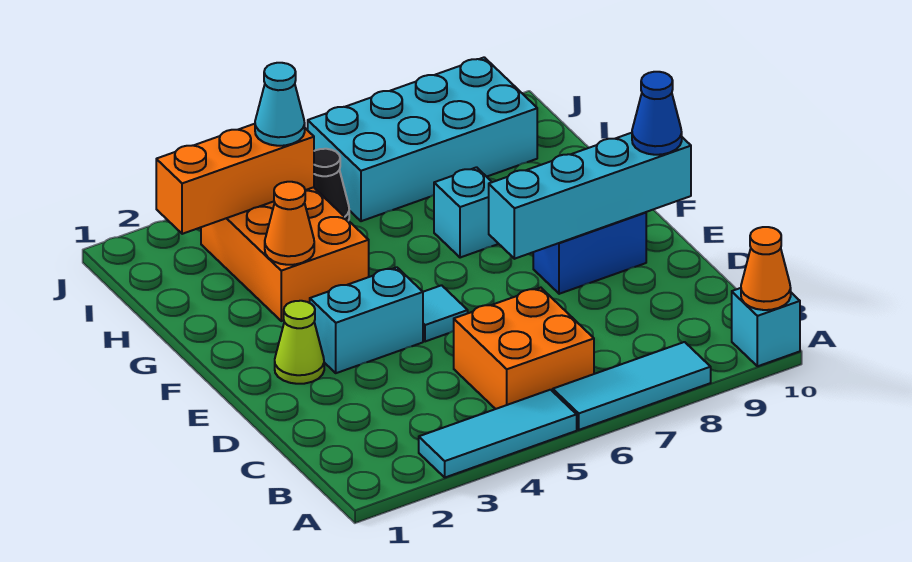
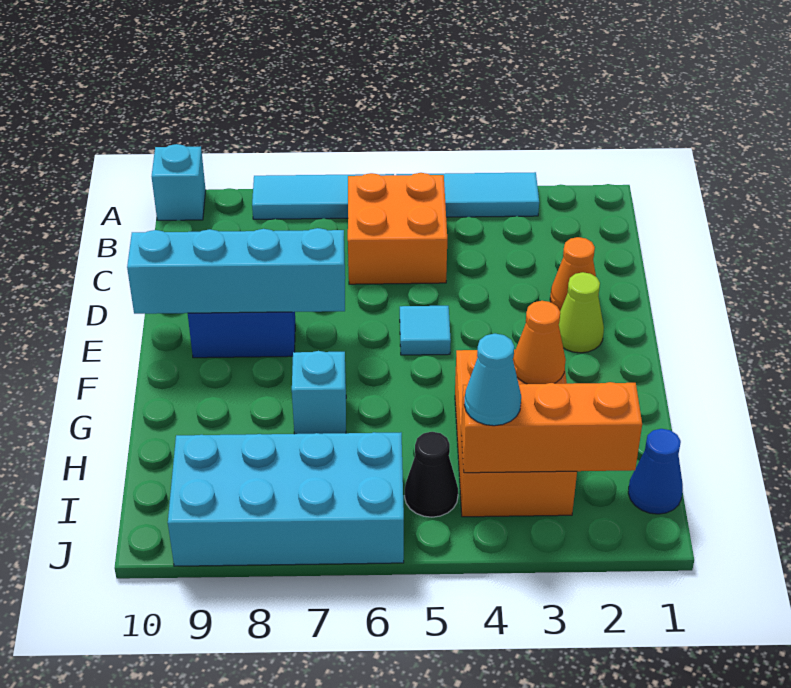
orange cone A10 level 2 -> orange cone D2 level 1
cyan brick E3:E4 level 1 -> none
blue cone E10 level 3 -> blue cone I1 level 1

